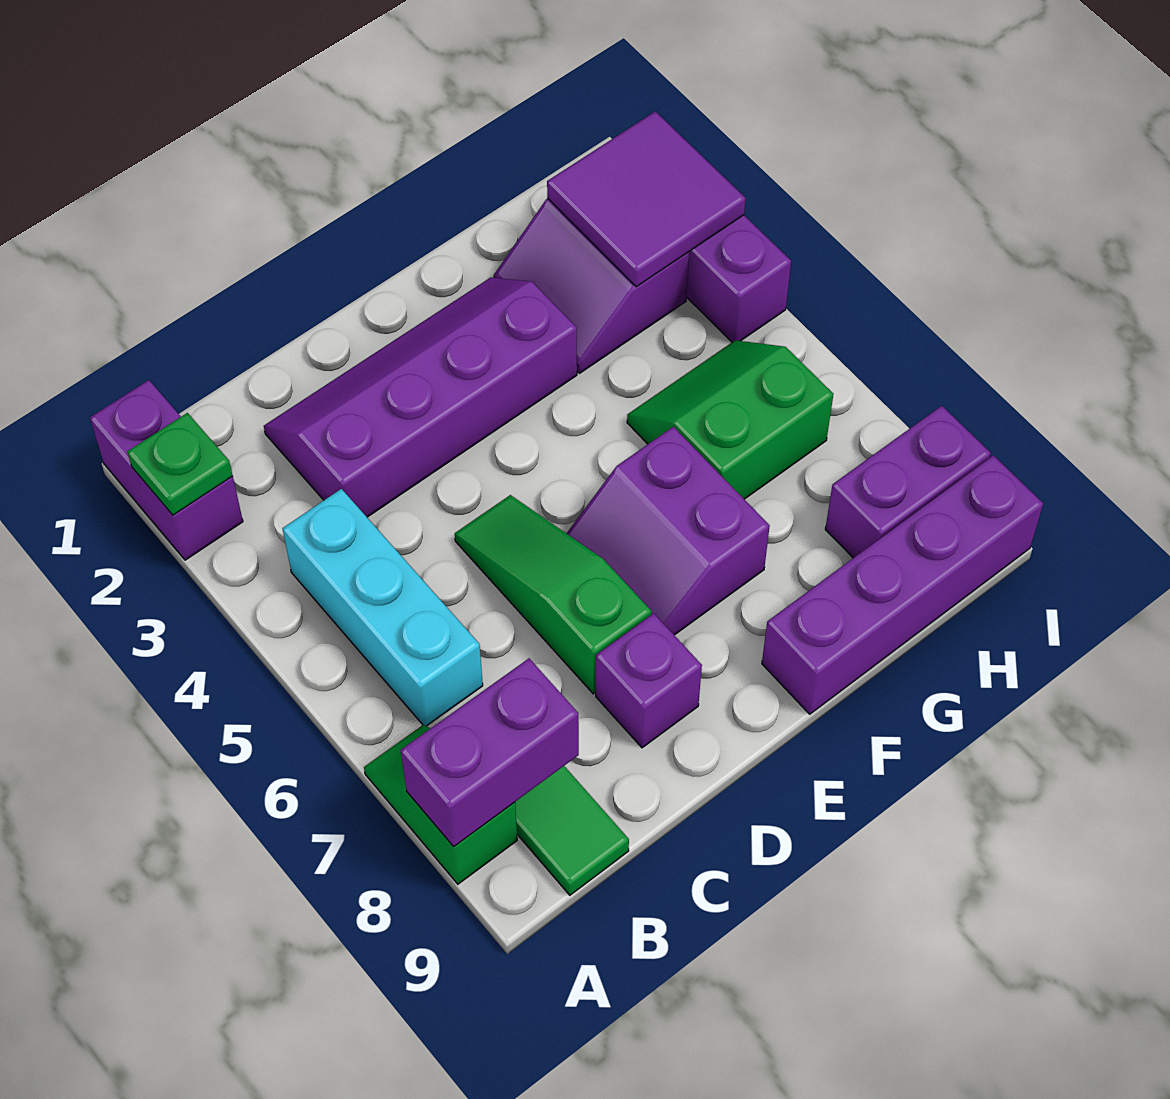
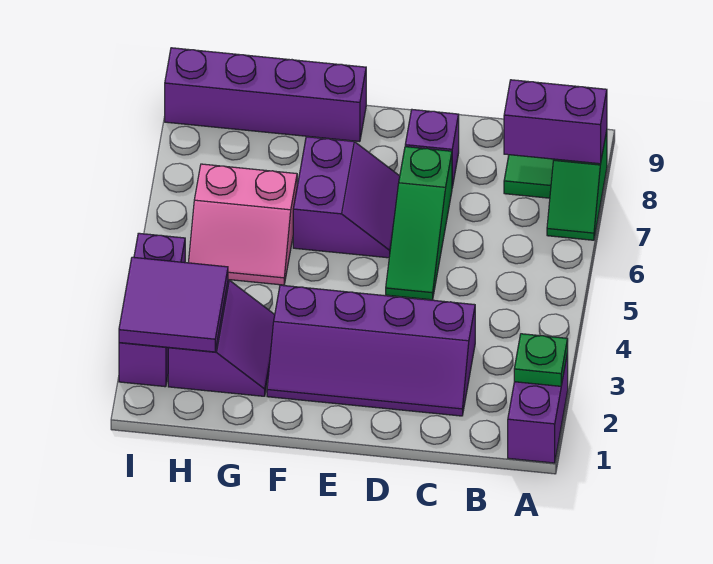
cyan brick B4:B6 level 1 -> none
green slope G5:H6 level 1 top 6 -> pink slope G5:H6 level 1 top 6
purple brick H8:I8 level 1 -> none

